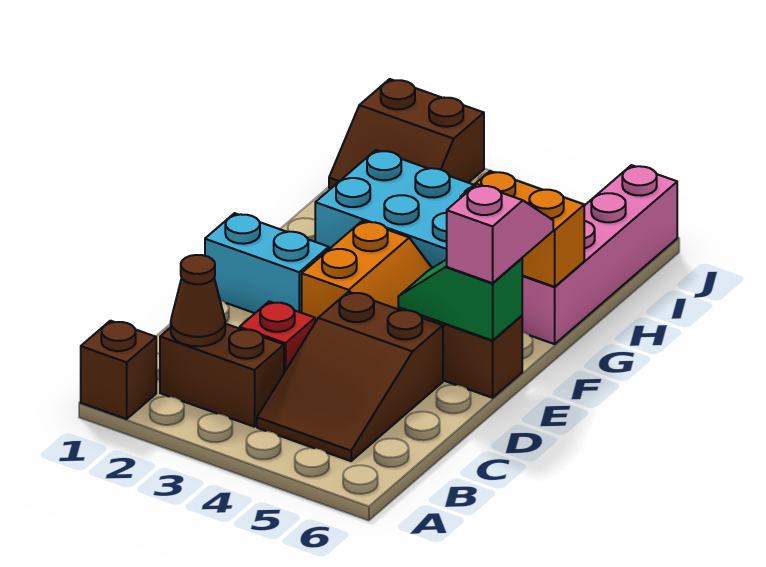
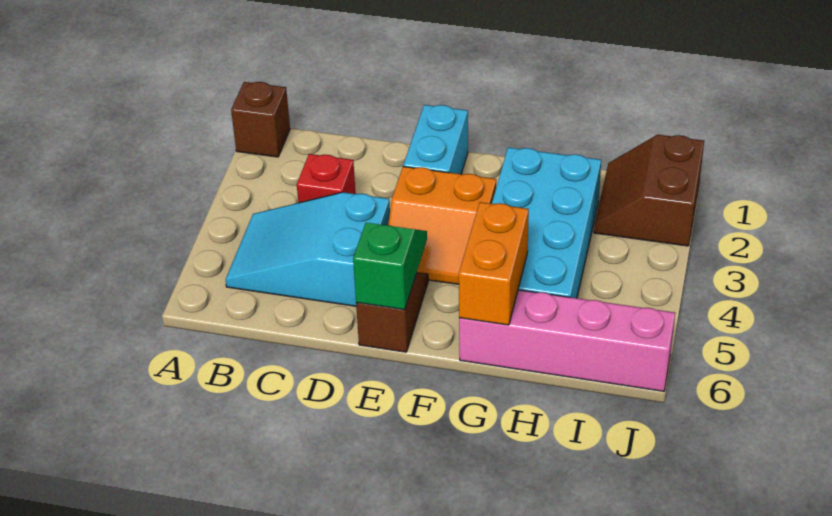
brown brick B2:B3 level 1 -> none
brown cone B2 level 2 -> none
brown slope B4:D5 level 1 top D -> cyan slope B4:D5 level 1 top D
pink slope E6:F6 level 3 top E -> none

